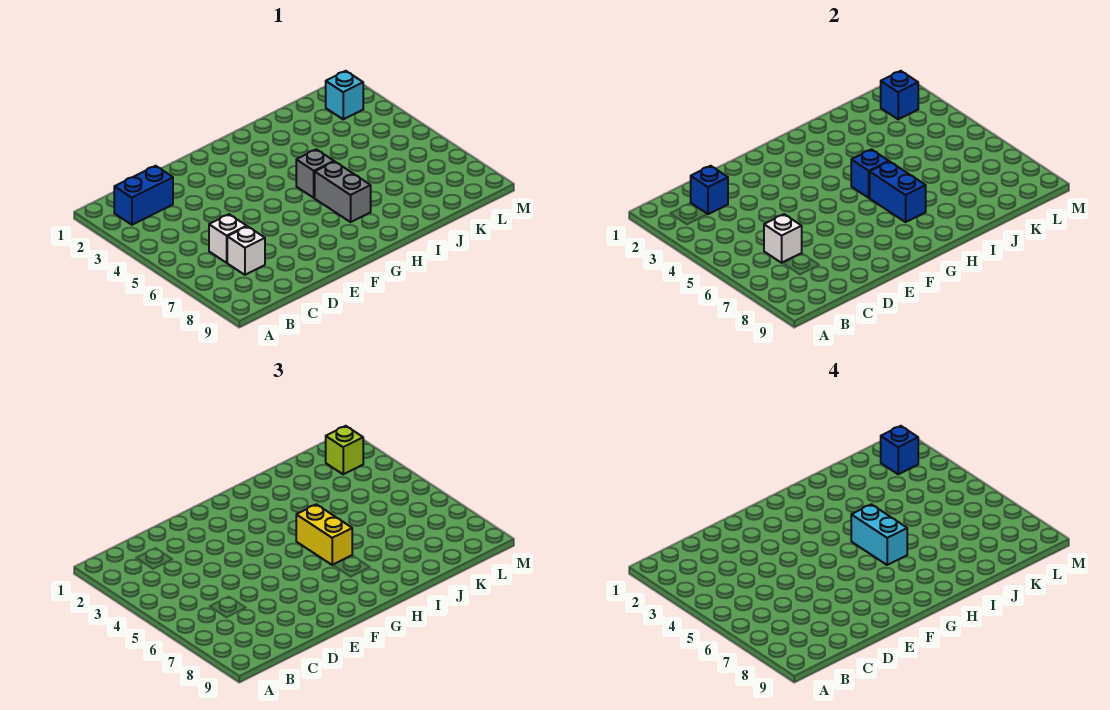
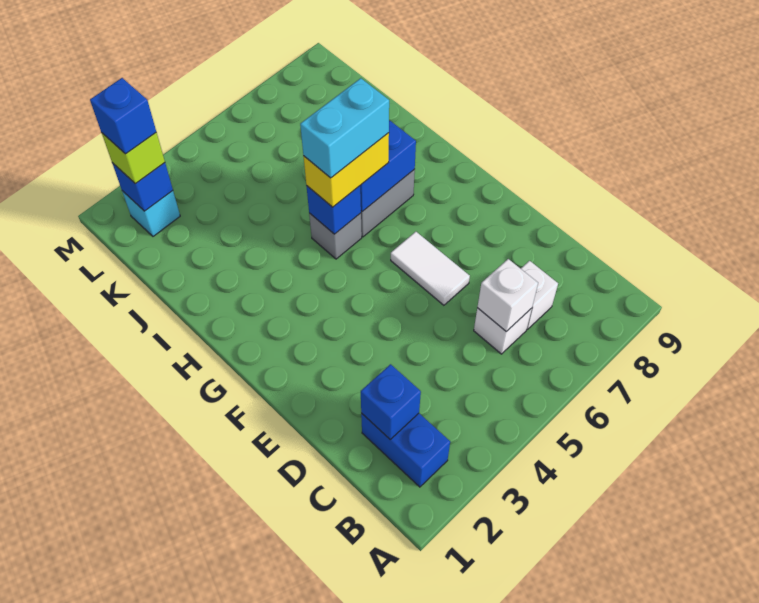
none -> white tile E6:F6 level 1

